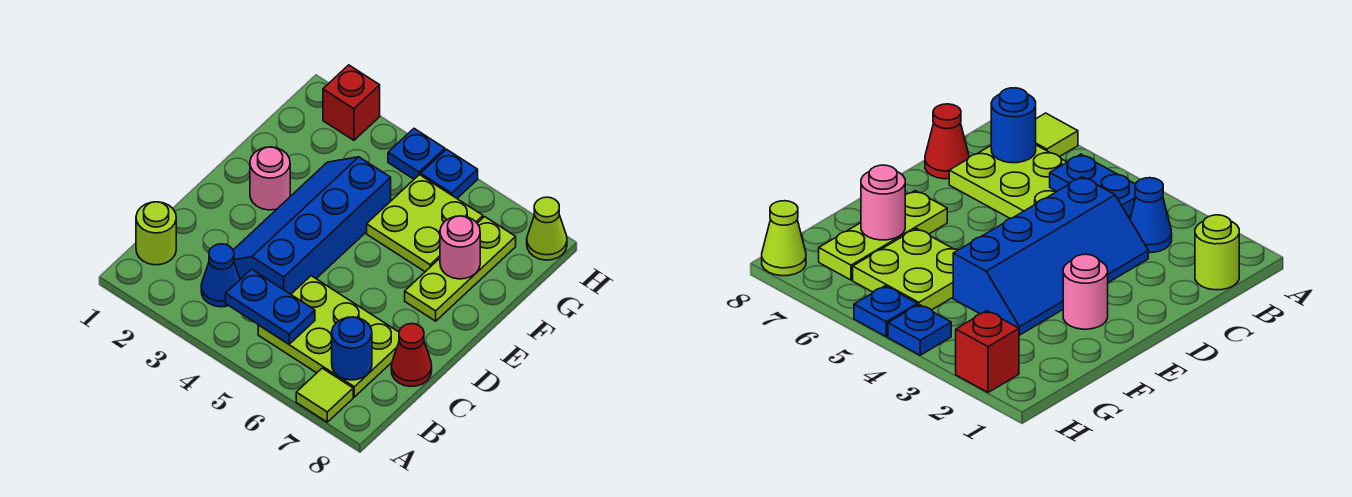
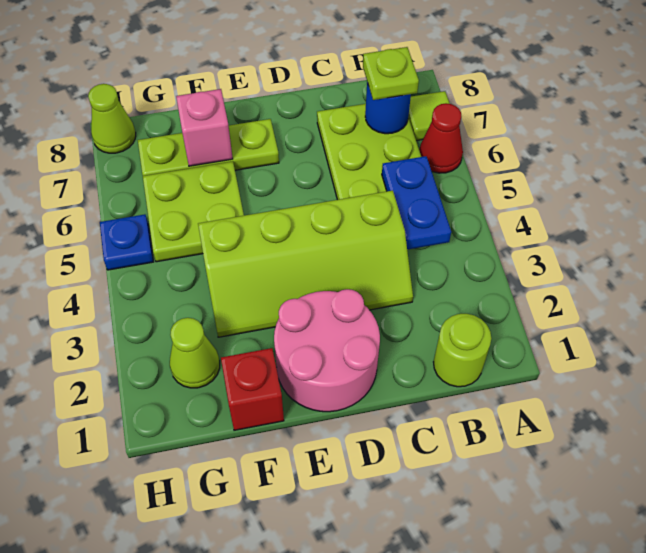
blue cone B3 level 1 -> none
none -> lime plate B7 level 3
blue slope C3:F4 level 1 top 4 -> lime slope C3:F4 level 1 top 4
red cone C8 level 1 -> red cone A6 level 1
pink round brick E2 level 1 -> pink round brick D1:E2 level 1
pink round brick F7 level 2 -> pink brick F7 level 2
none -> lime cone G2 level 1
red brick H2 level 1 -> red brick F1 level 1
blue plate H4 level 1 -> none

